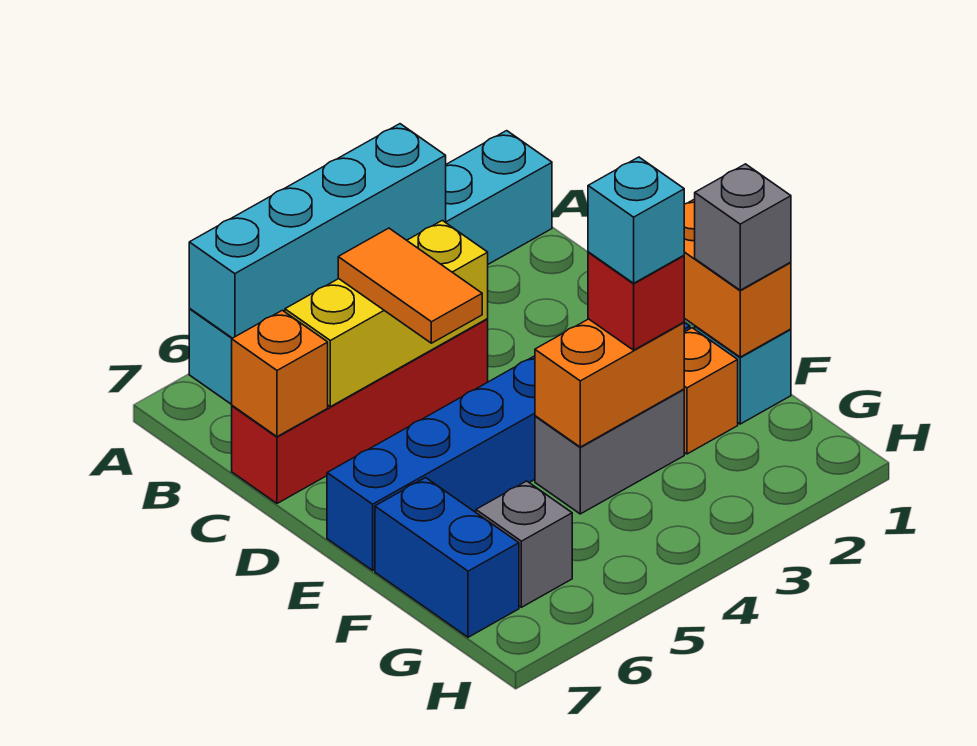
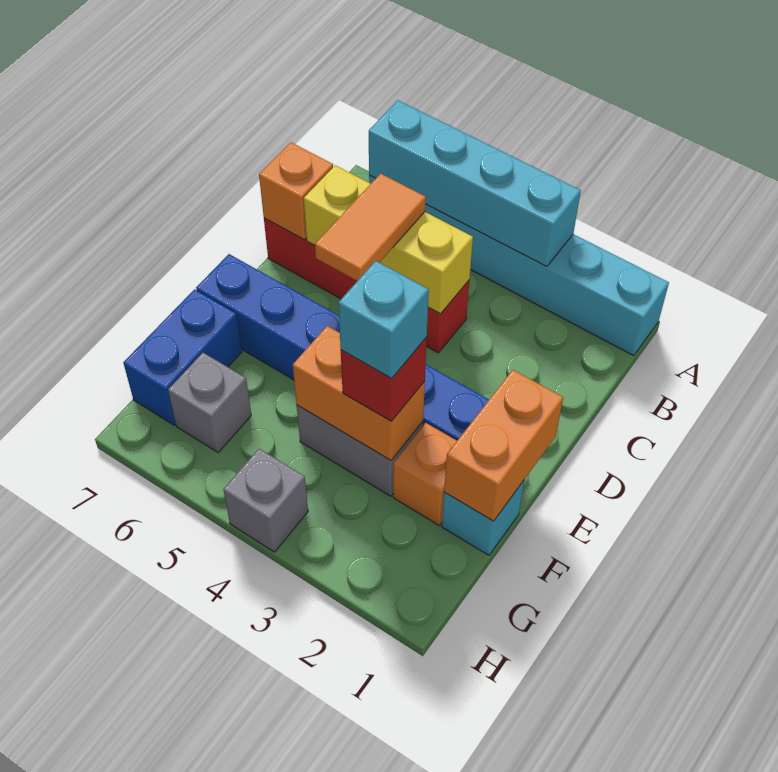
grey brick F1 level 3 -> grey brick H4 level 1

